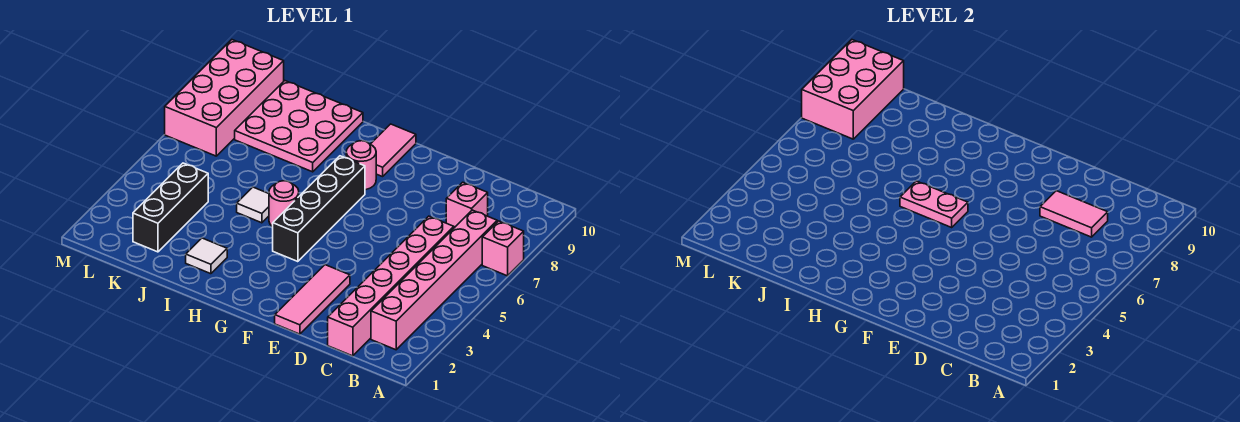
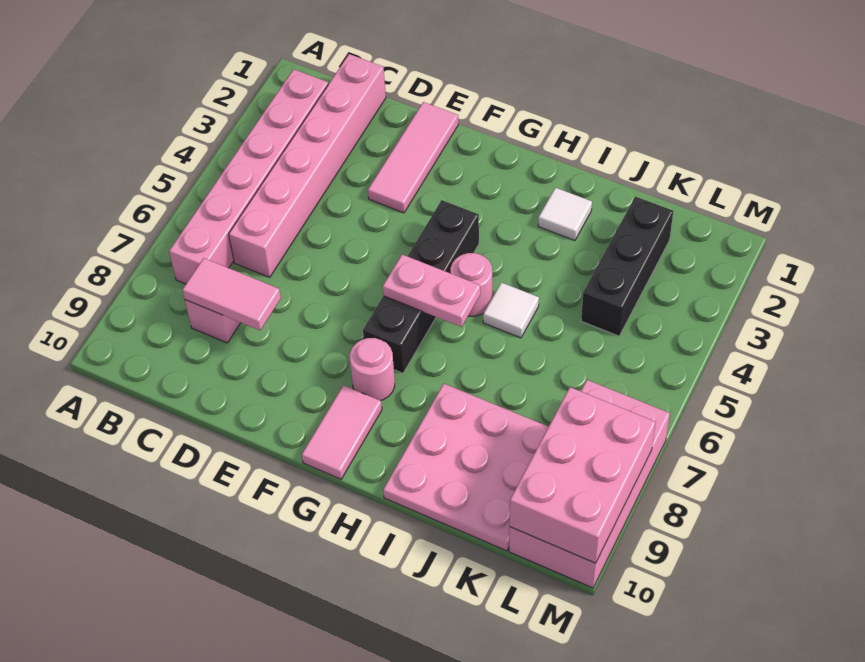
pink brick A7 level 1 -> none

